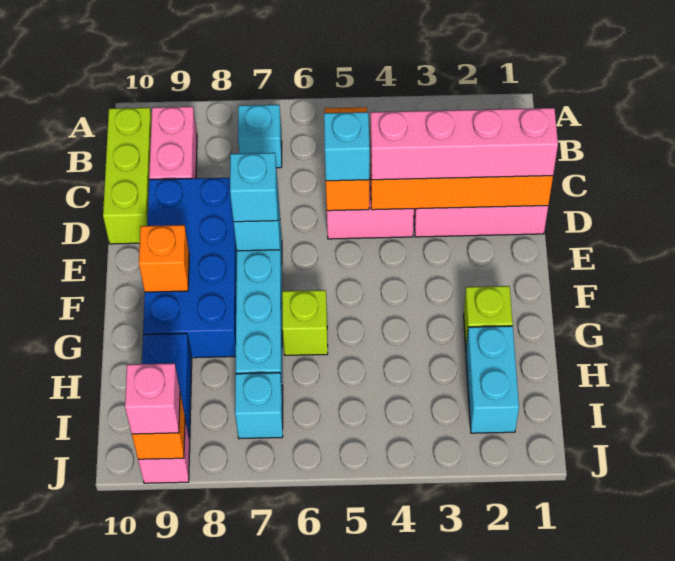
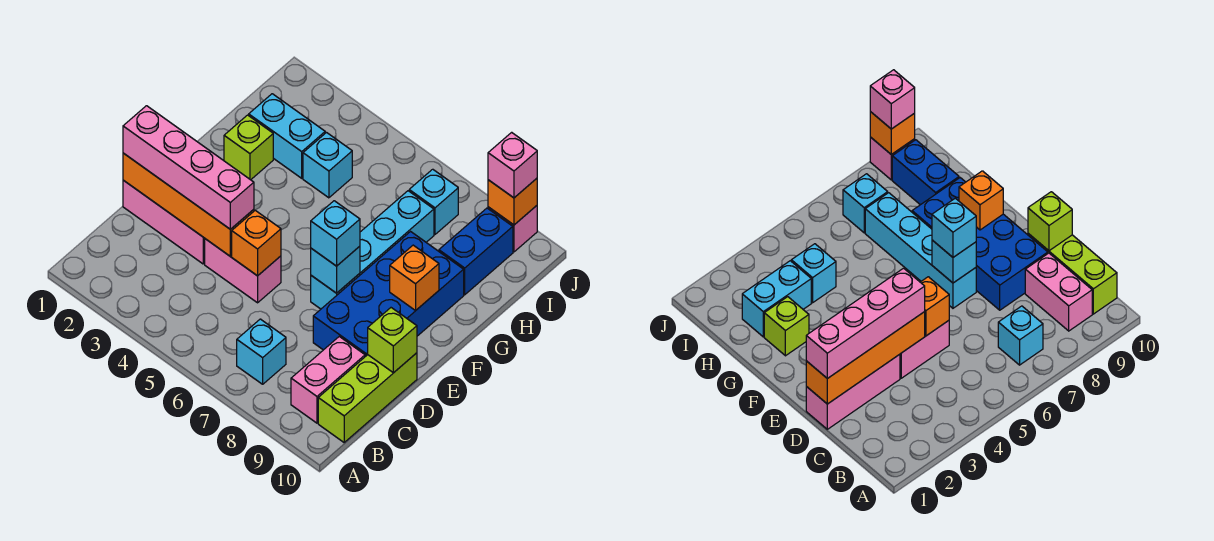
orange brick C5:D5 level 2 -> orange brick D5 level 2
cyan brick D5 level 3 -> cyan brick H4 level 1
lime brick G6 level 1 -> lime brick D10 level 2
cyan brick H2:I2 level 1 -> cyan brick H2:H3 level 1

